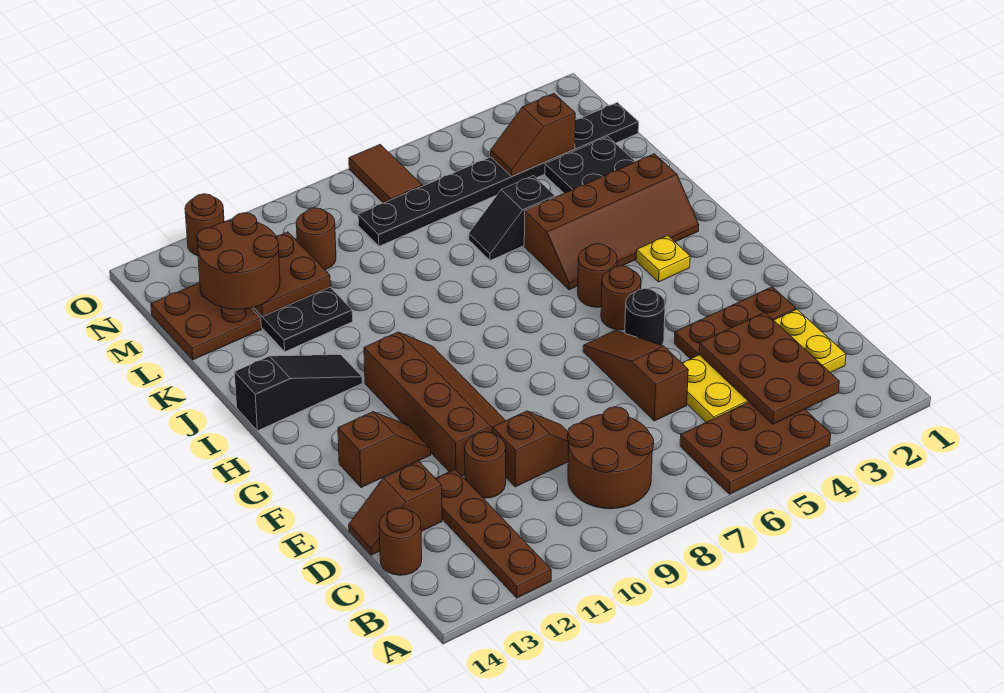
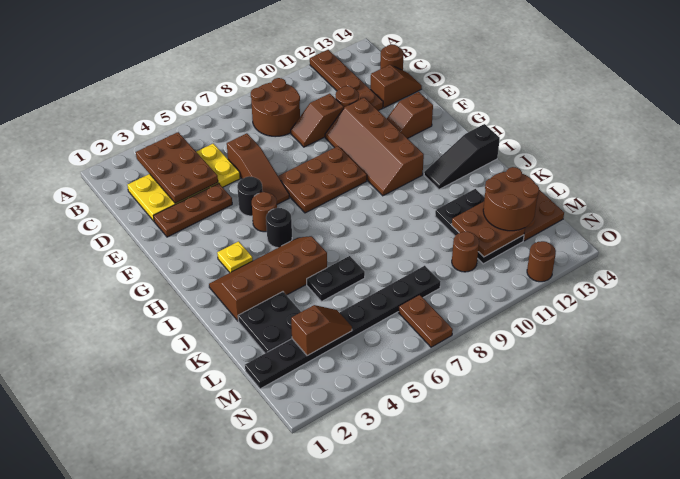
brown plate A4:B6 level 1 -> brown plate F7:G9 level 1
brown round brick H5 level 1 -> black round brick H5 level 1
black slope K5:K6 level 1 top 5 -> black plate K5:K6 level 1
brown tile N7:O7 level 1 -> brown plate N7:O7 level 1

